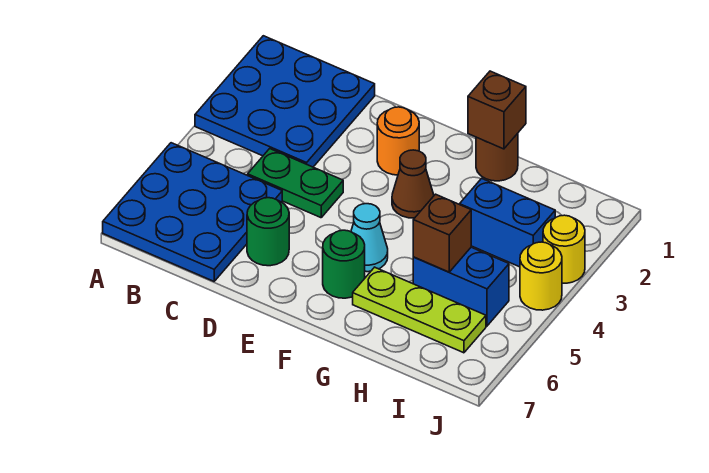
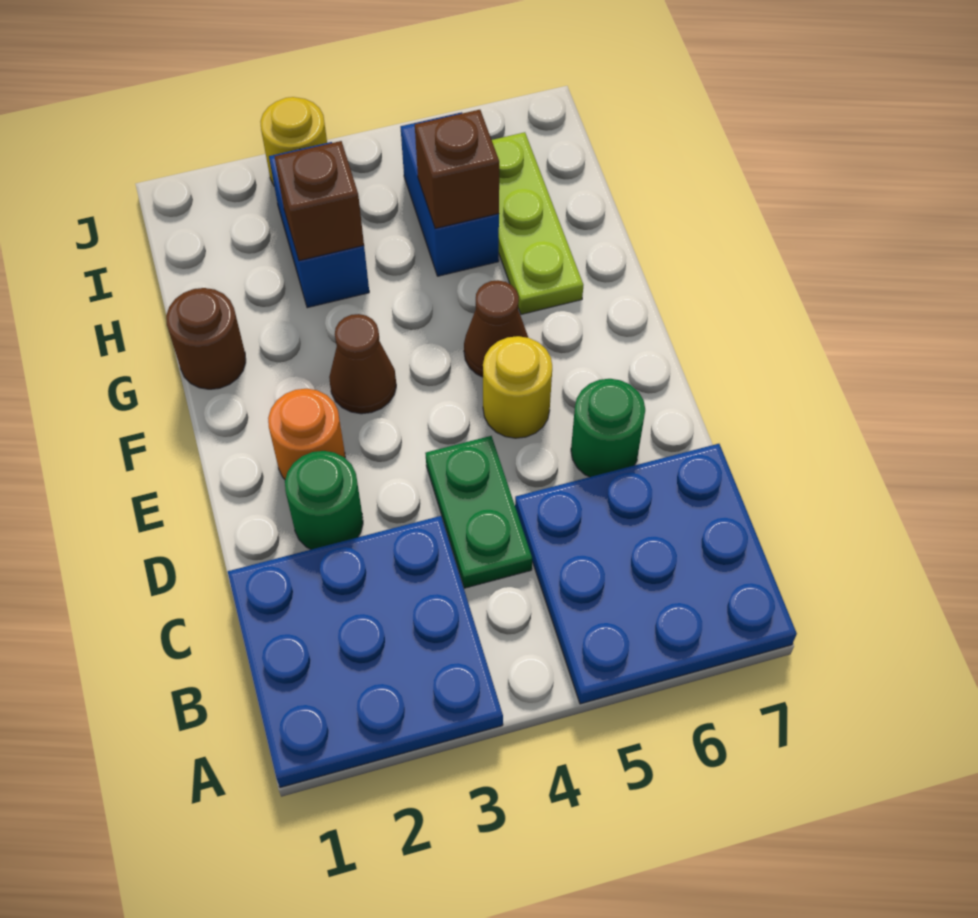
cyan cone F5 level 1 -> brown cone F5 level 1
green round brick F6 level 1 -> green round brick D2 level 1
brown brick G1 level 2 -> brown brick H3 level 2
yellow round brick J4 level 1 -> yellow round brick E5 level 1

